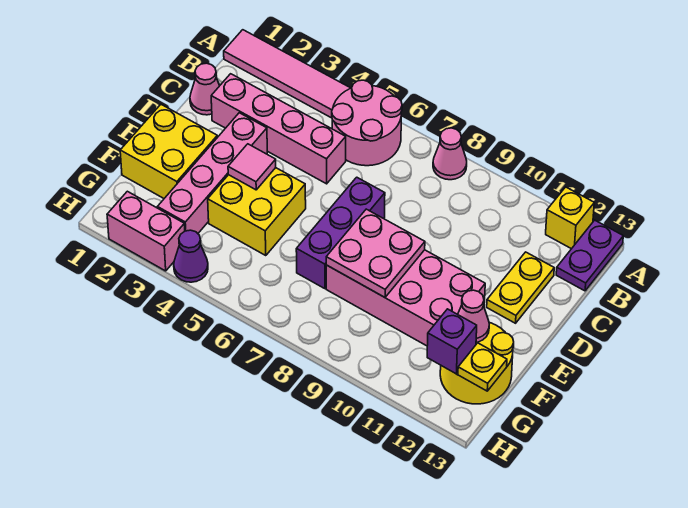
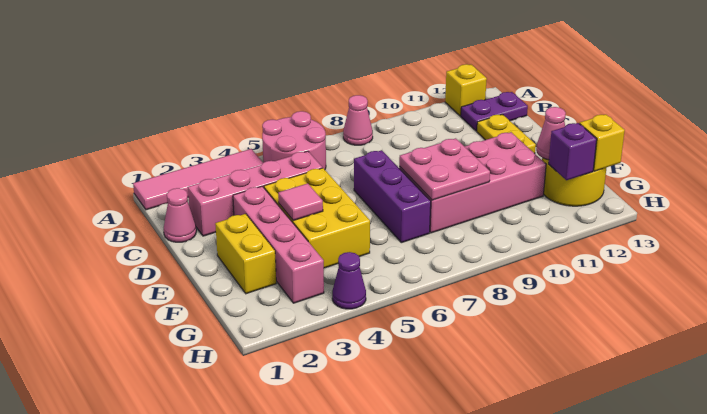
purple plate A13:B13 level 1 -> purple plate B12:B13 level 1
yellow brick E1:F2 level 1 -> yellow brick E2:F2 level 1
yellow brick E4:F5 level 1 -> yellow brick D4:F5 level 1
yellow plate G13 level 2 -> yellow brick G13 level 2
pink brick H2:H3 level 1 -> none

